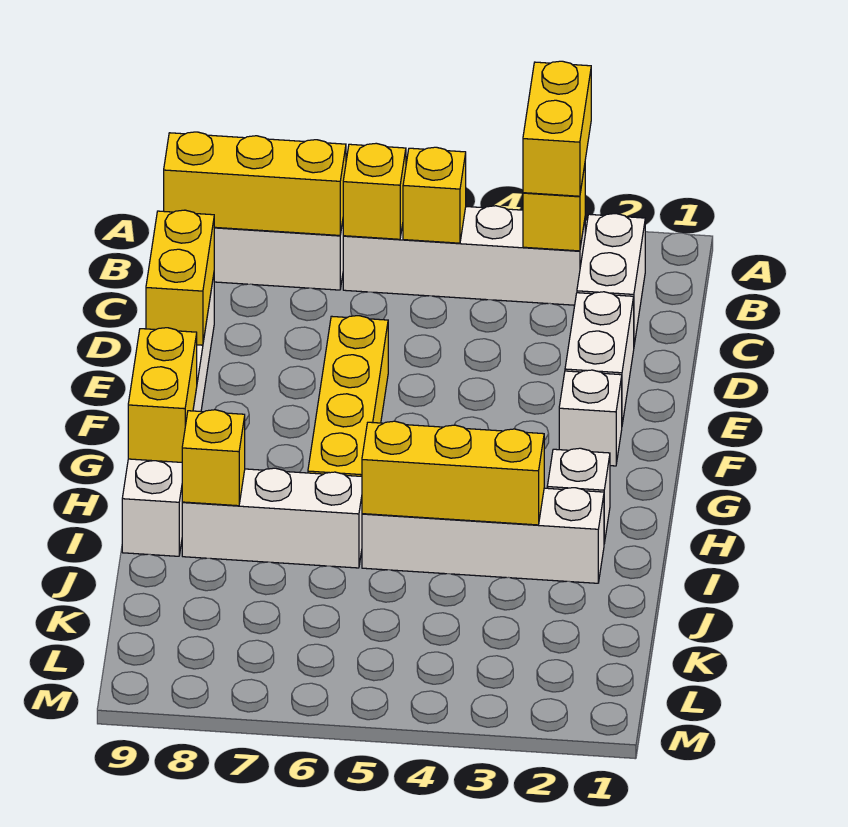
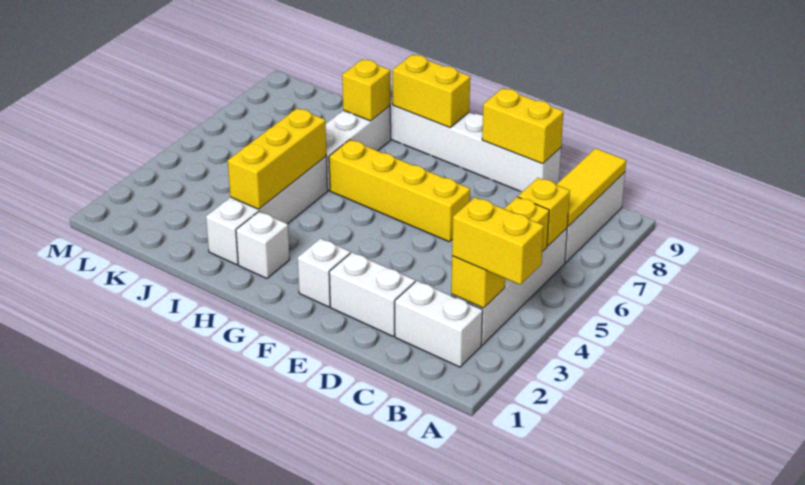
yellow brick B7:B9 level 2 -> yellow tile B7:B9 level 2

